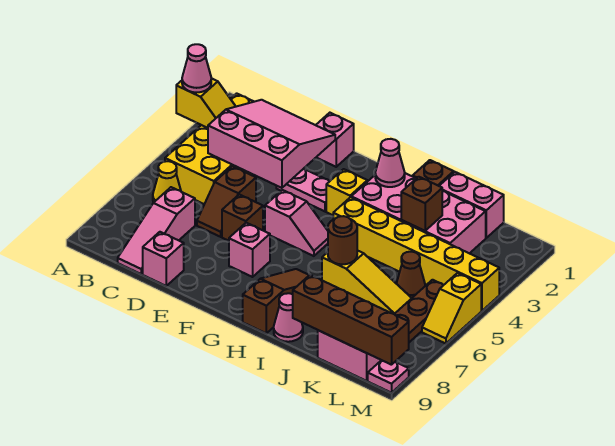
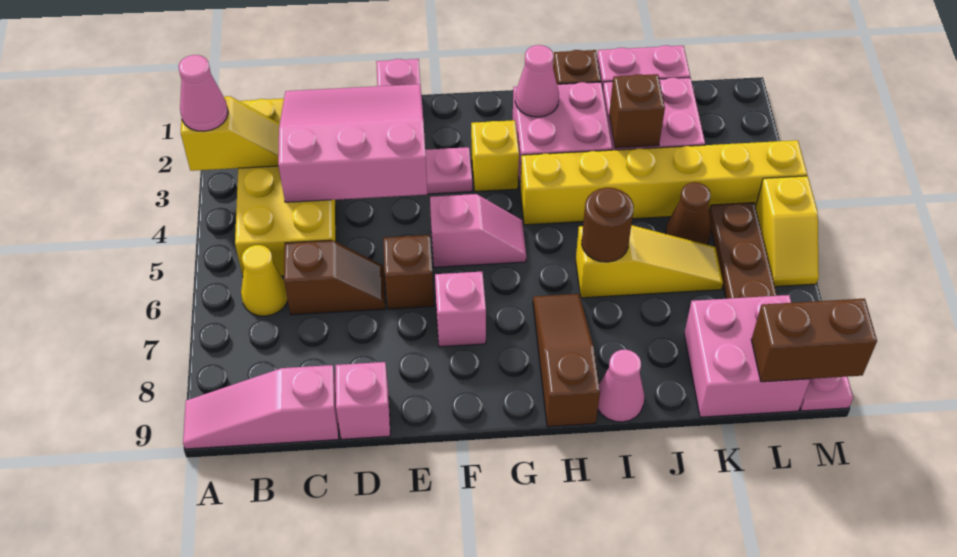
pink slope C7:C9 level 1 top 7 -> pink slope A9:C9 level 1 top C
brown slope D5:D6 level 1 top 5 -> brown slope C6:D6 level 1 top C
brown brick J9:M9 level 2 -> brown brick L9:M9 level 2

